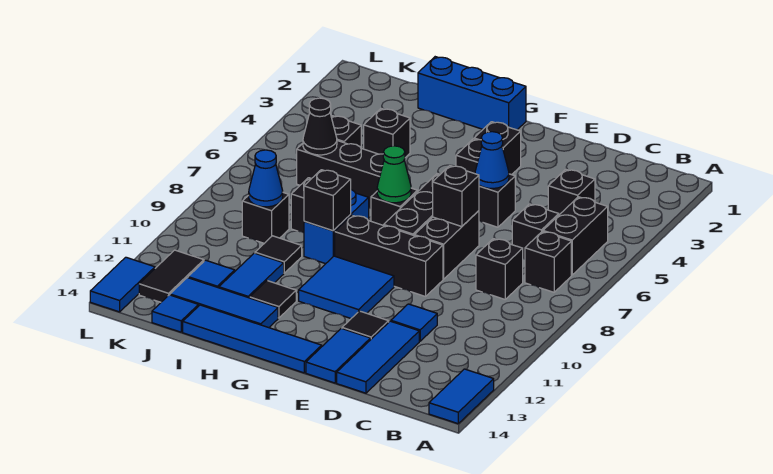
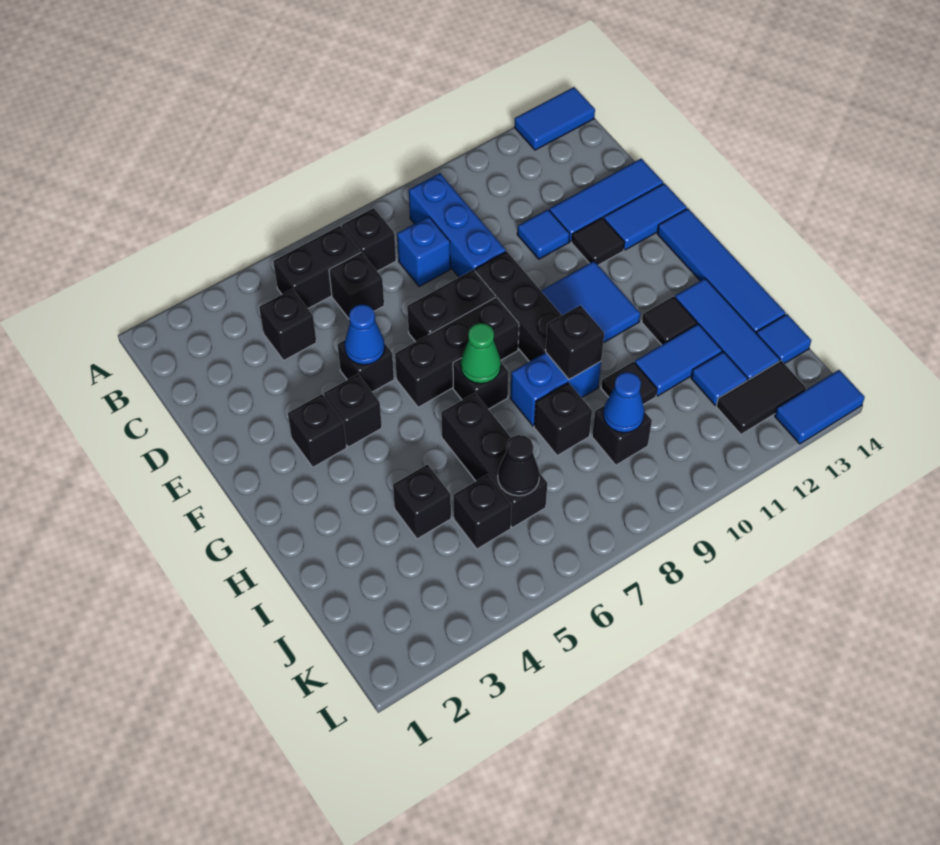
black brick C8 level 1 -> blue brick C8 level 1
black brick E7 level 2 -> none
blue brick G1:I1 level 1 -> blue brick B9:D9 level 1

